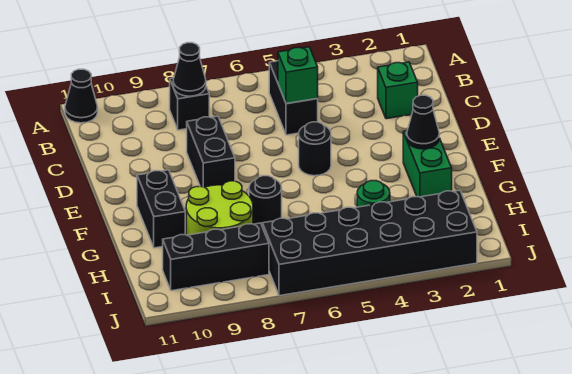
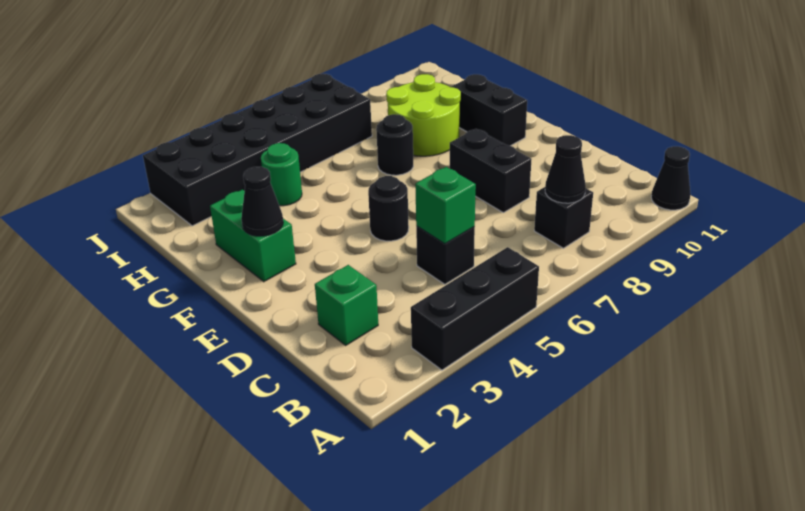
black brick B5:C5 level 1 -> black brick C5 level 1
black brick I8:I10 level 1 -> black brick A3:A5 level 1

